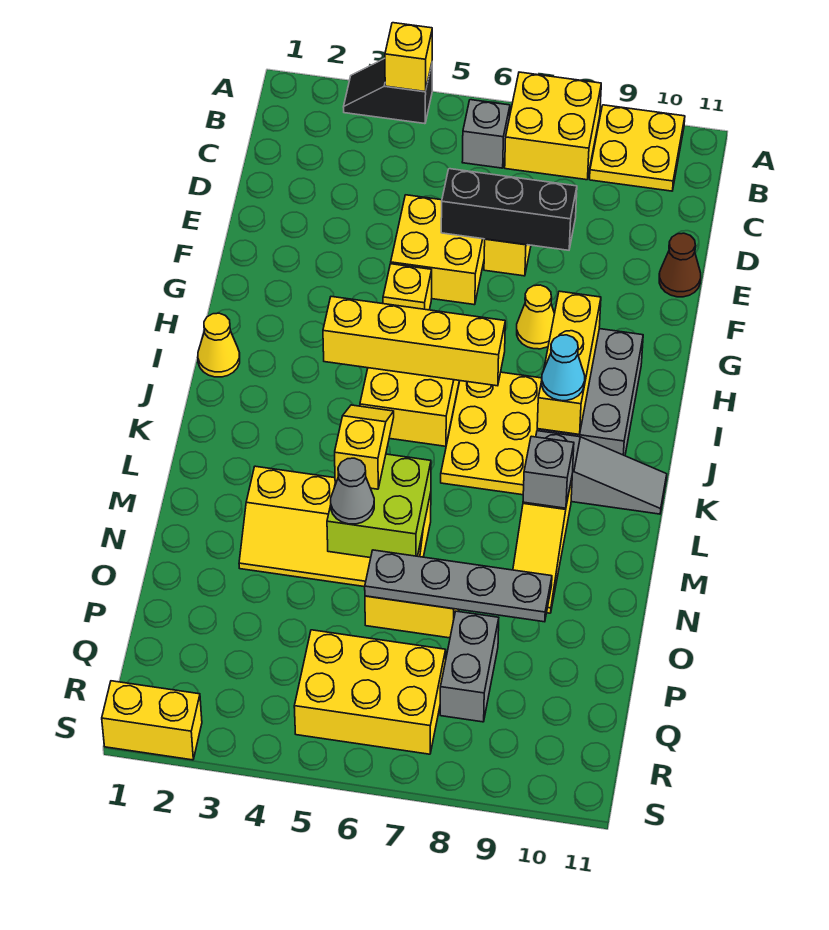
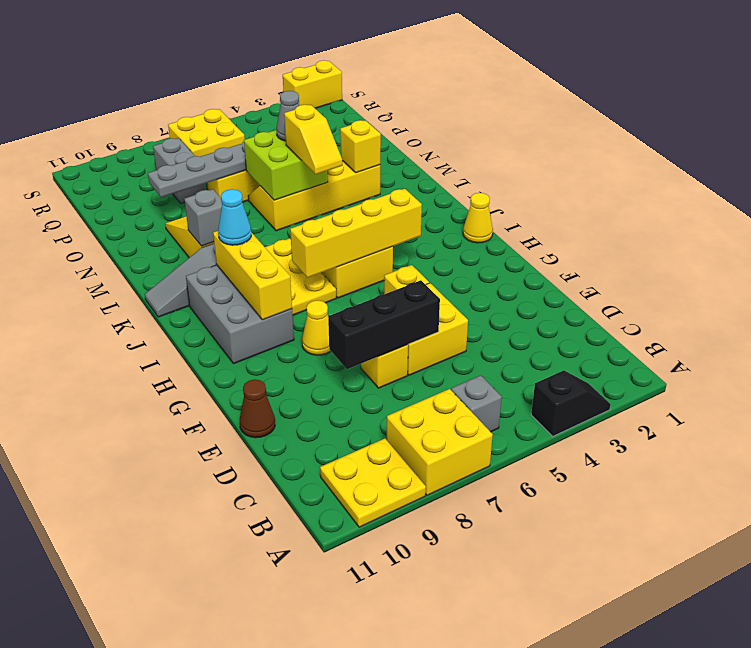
yellow brick A4 level 2 -> yellow brick M3 level 2
yellow brick Q5:R7 level 1 -> yellow brick Q6:R7 level 1

